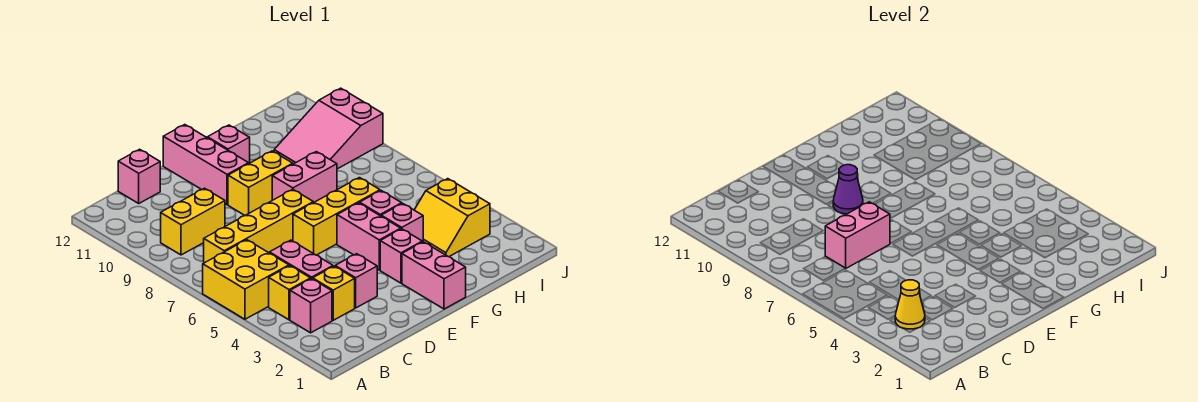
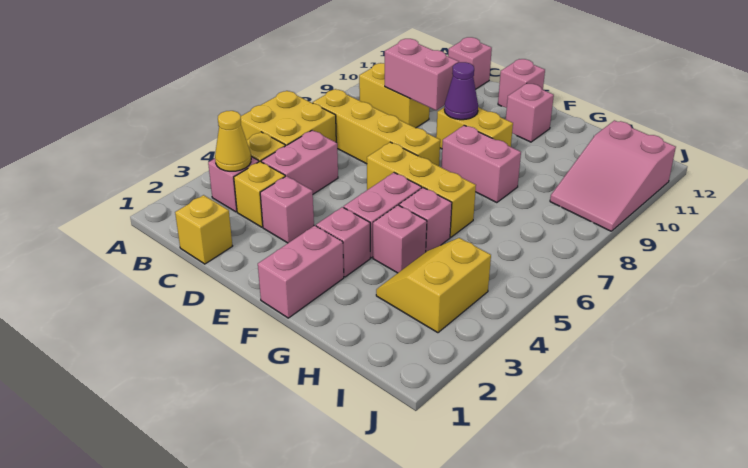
none -> yellow brick C1 level 1
pink brick C7:D7 level 2 -> pink brick C9:D9 level 2
pink brick E10:E12 level 1 -> pink brick E12 level 1
pink slope H9:J10 level 1 top J -> pink slope I9:J11 level 1 top 11

